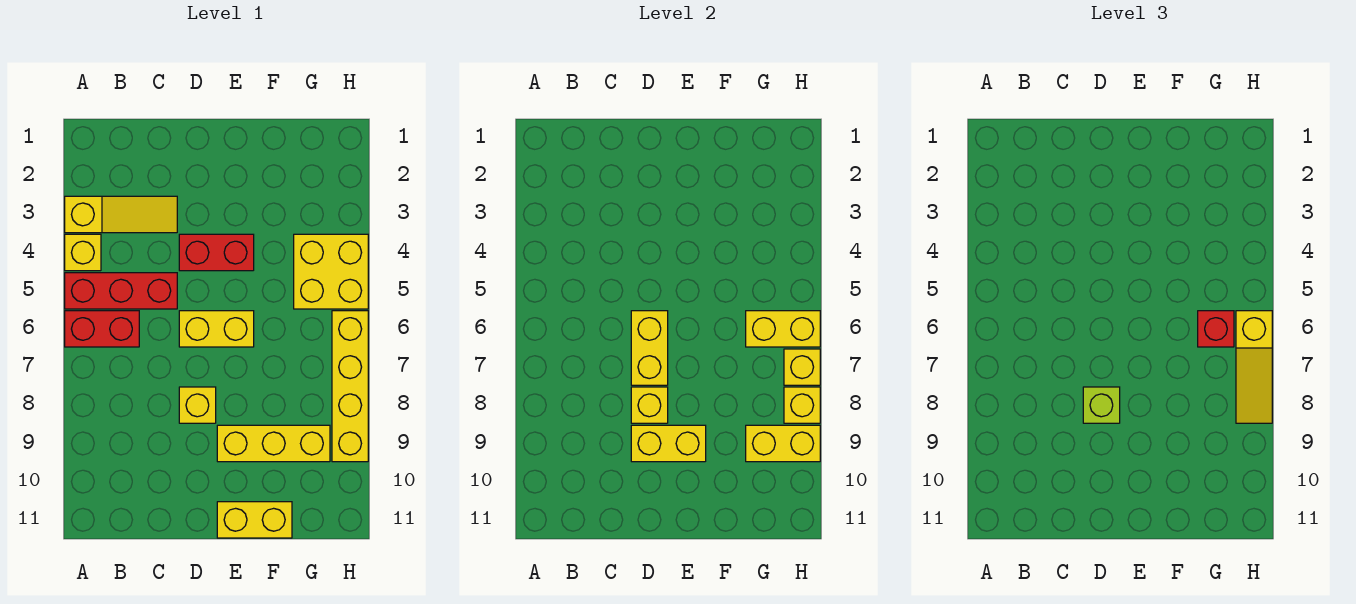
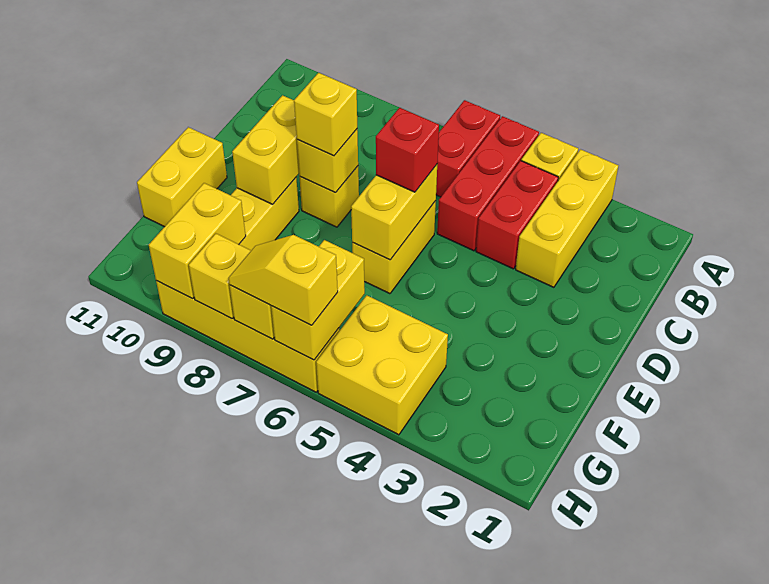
yellow slope A3:C3 level 1 top A -> yellow brick A3:C3 level 1
red brick D4:E4 level 1 -> red brick B4:C4 level 1
yellow brick D6:D7 level 2 -> yellow brick D6:E6 level 2
lime brick D8 level 3 -> yellow brick D8 level 3
red brick G6 level 3 -> red brick D6 level 3
yellow slope H6:H8 level 3 top 6 -> yellow slope H6:H7 level 3 top 6

